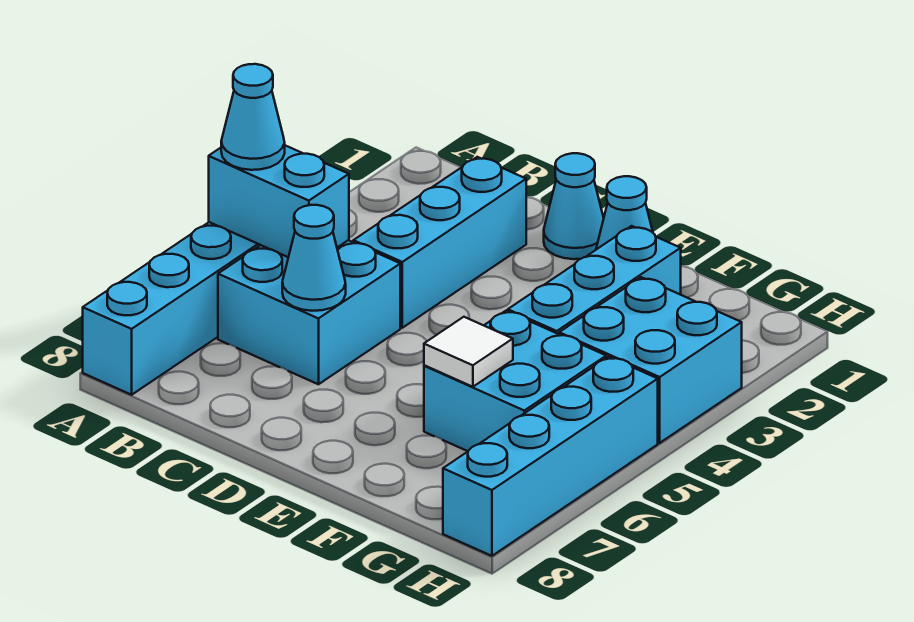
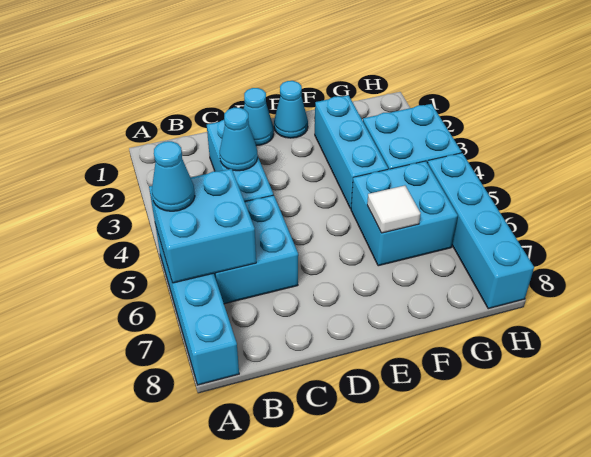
cyan brick A5:B5 level 2 -> cyan brick A5:B6 level 2
cyan cone C6 level 2 -> cyan cone C3 level 2

